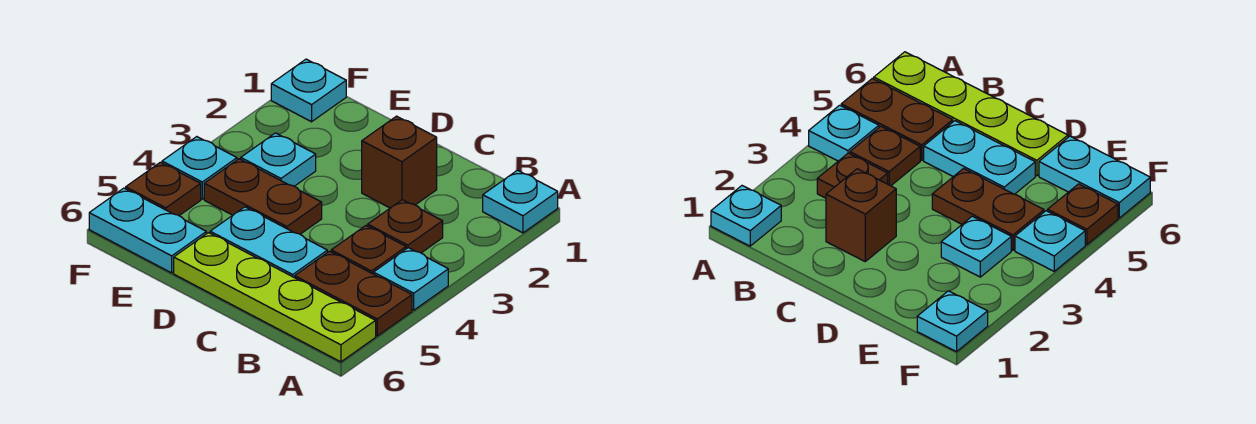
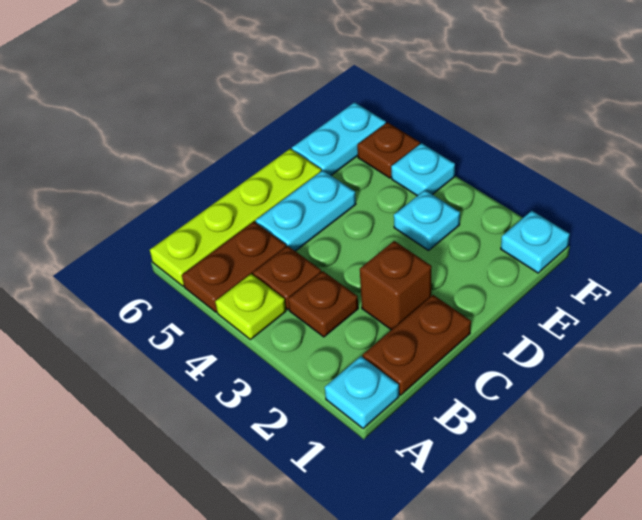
cyan plate A4 level 1 -> lime plate A4 level 1
brown plate D4:E4 level 1 -> brown plate B1:C1 level 1

